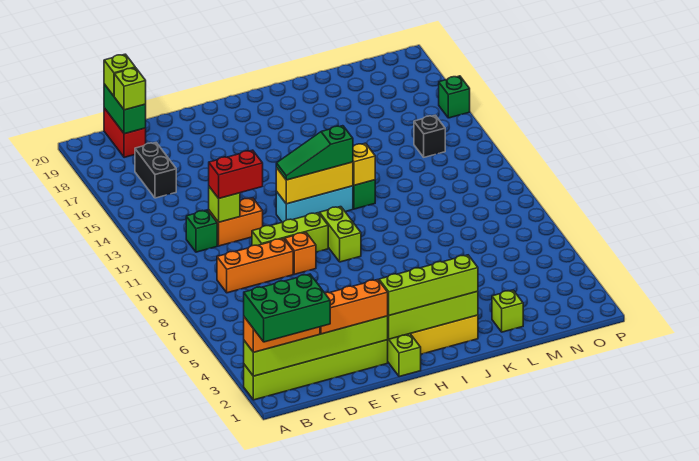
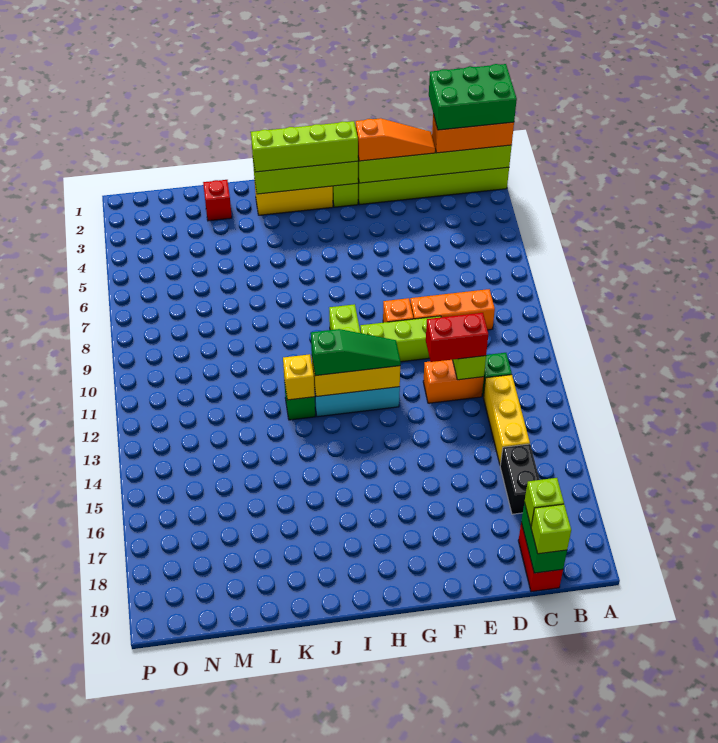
none -> yellow brick C13:C15 level 1
orange brick D2:F2 level 3 -> orange slope D2:F2 level 3 top F
lime brick L2 level 1 -> red brick L2 level 1
black brick N14 level 1 -> none
green brick P16 level 1 -> none

